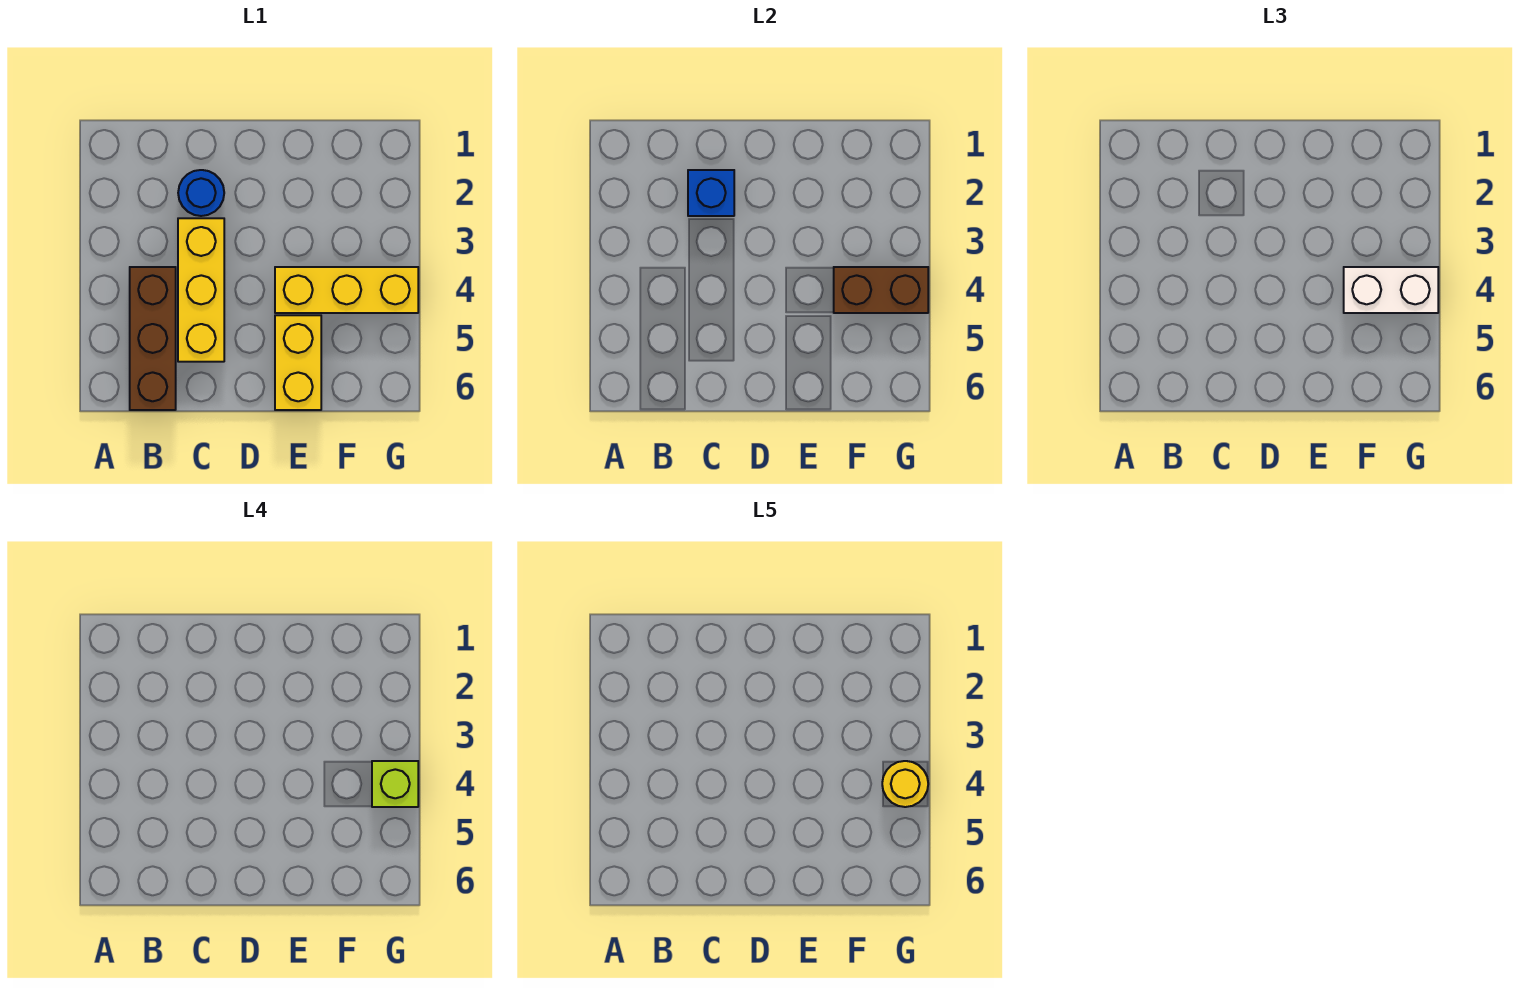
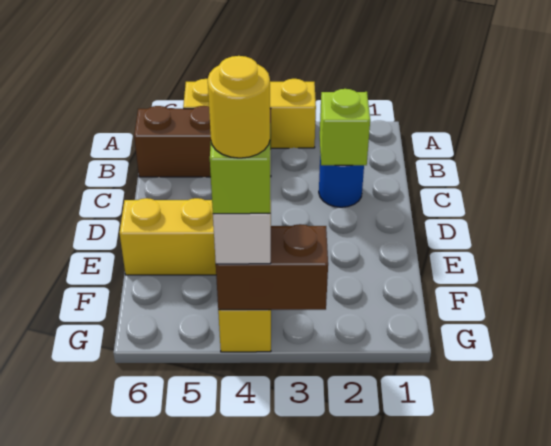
blue brick C2 level 2 -> lime brick C2 level 2
yellow brick C3:C5 level 1 -> yellow brick A3:A5 level 1
brown brick F4:G4 level 2 -> brown brick G3:G4 level 2

